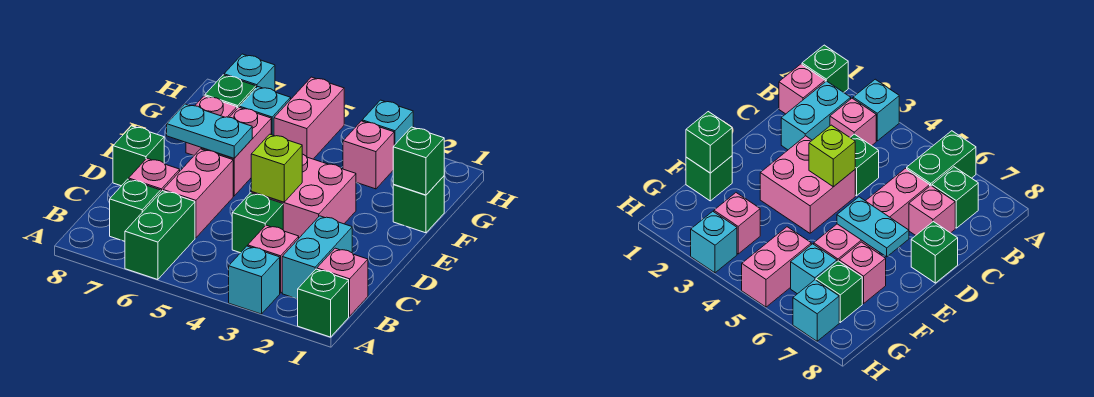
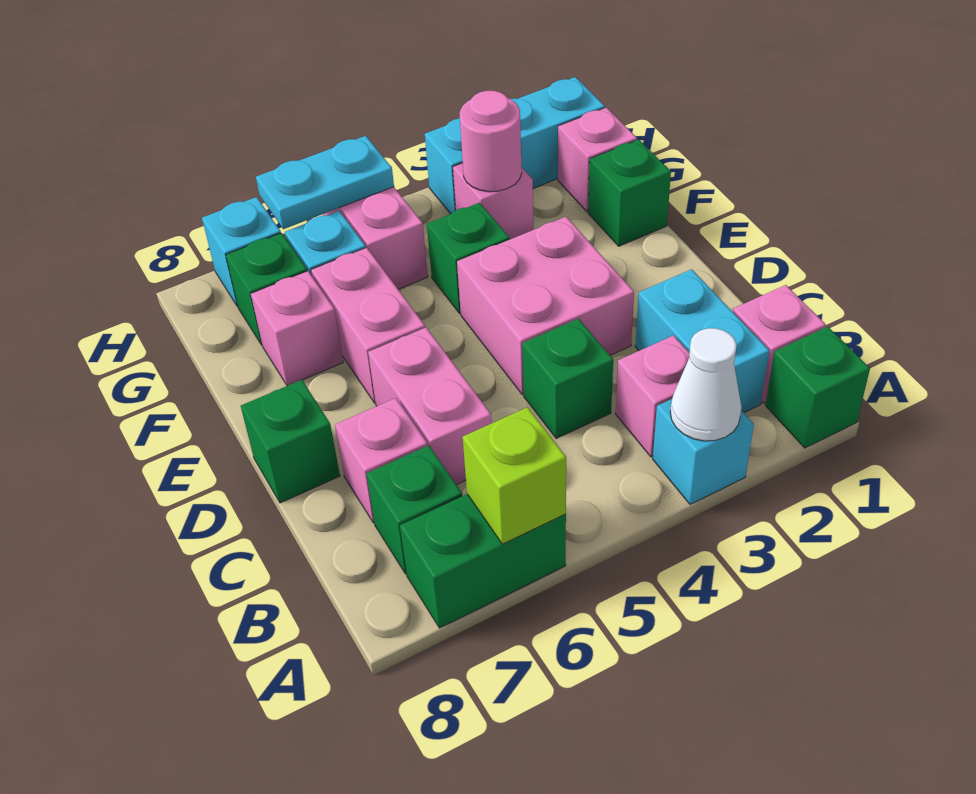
none -> white cone A3 level 2
green brick A6:B6 level 1 -> green brick A6:A7 level 1
lime brick D4 level 2 -> lime brick A6 level 2
cyan plate E6:E7 level 2 -> cyan plate H5:H6 level 2
green brick F1 level 2 -> green brick F4 level 1
none -> pink brick G1 level 1
none -> pink round brick G3 level 2
cyan brick H3 level 1 -> cyan brick H1:H3 level 1

